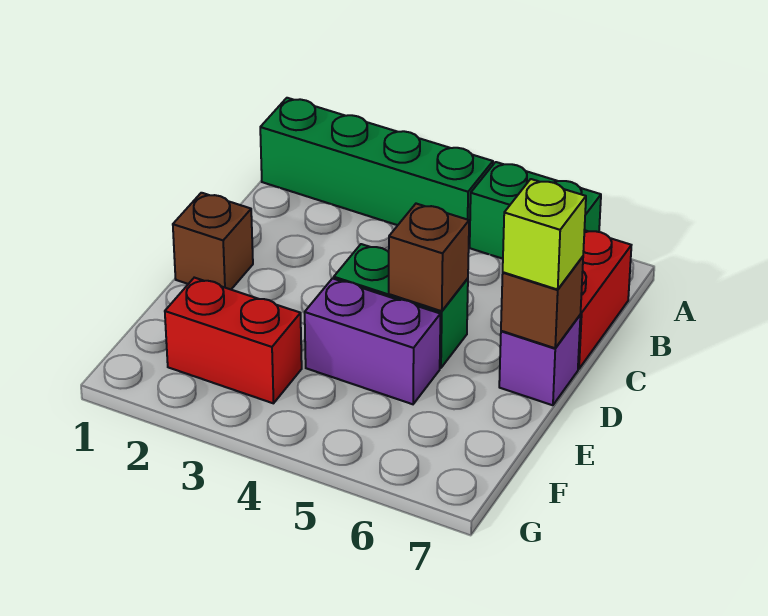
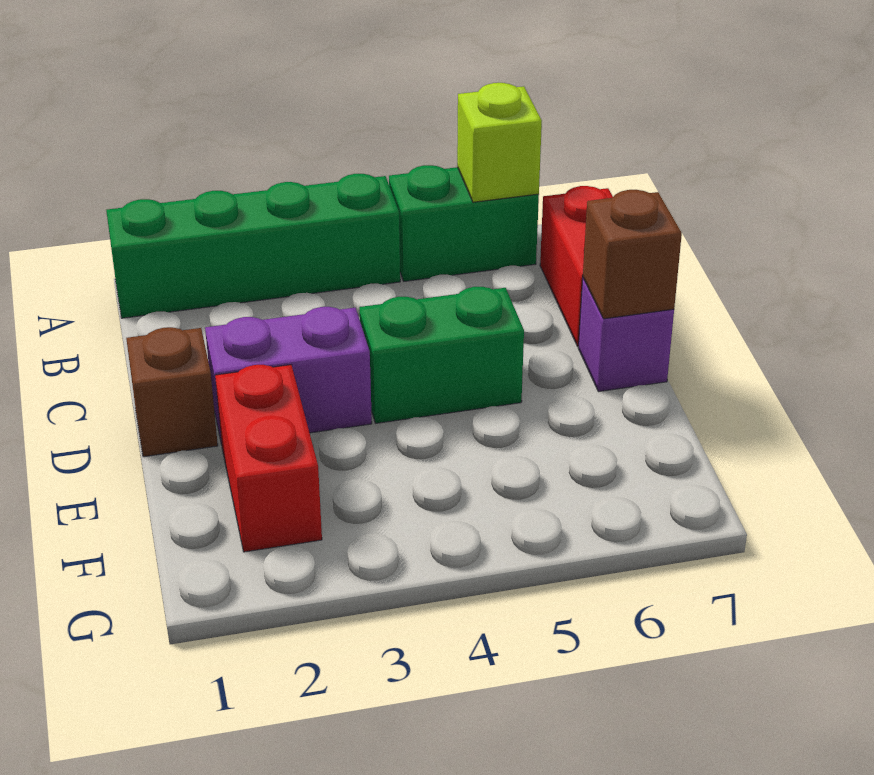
brown brick D5 level 2 -> none
lime brick D7 level 3 -> lime brick A6 level 2
purple brick E4:E5 level 1 -> purple brick D2:D3 level 1
red brick F2:F3 level 1 -> red brick E2:F2 level 1

